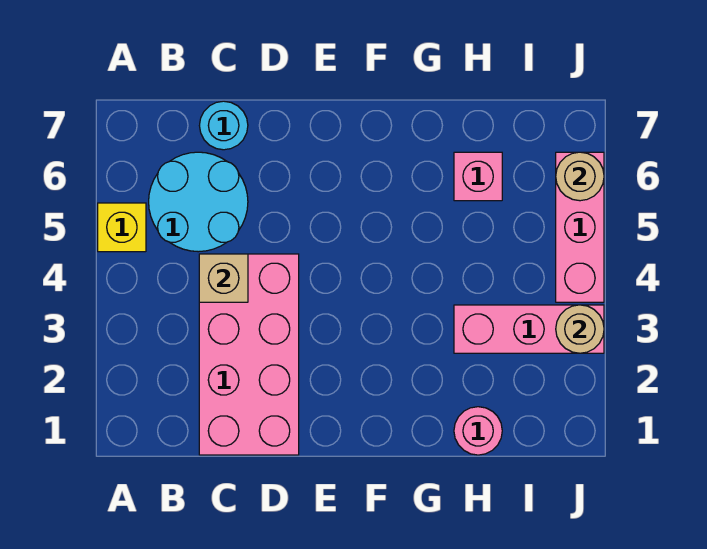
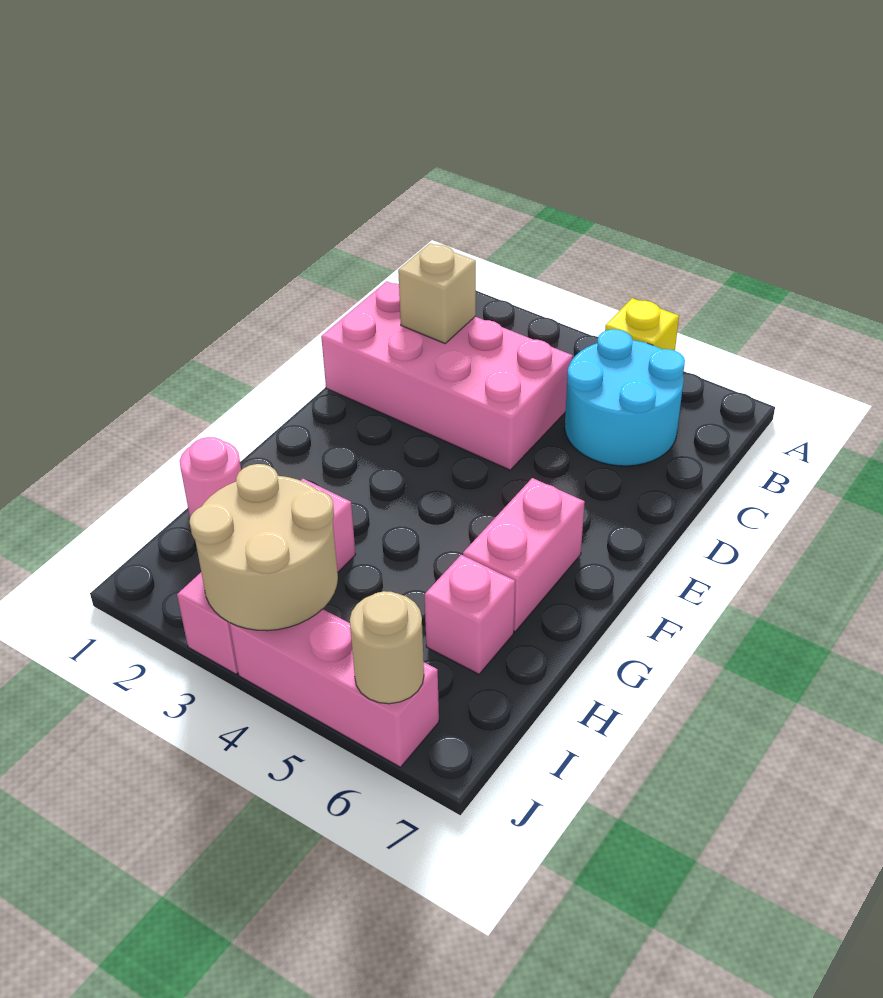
tan brick C4 level 2 -> tan brick C2 level 2
cyan round brick C7 level 1 -> none
none -> pink brick F6:G6 level 1
tan round brick J3 level 2 -> tan round brick I3:J4 level 2

